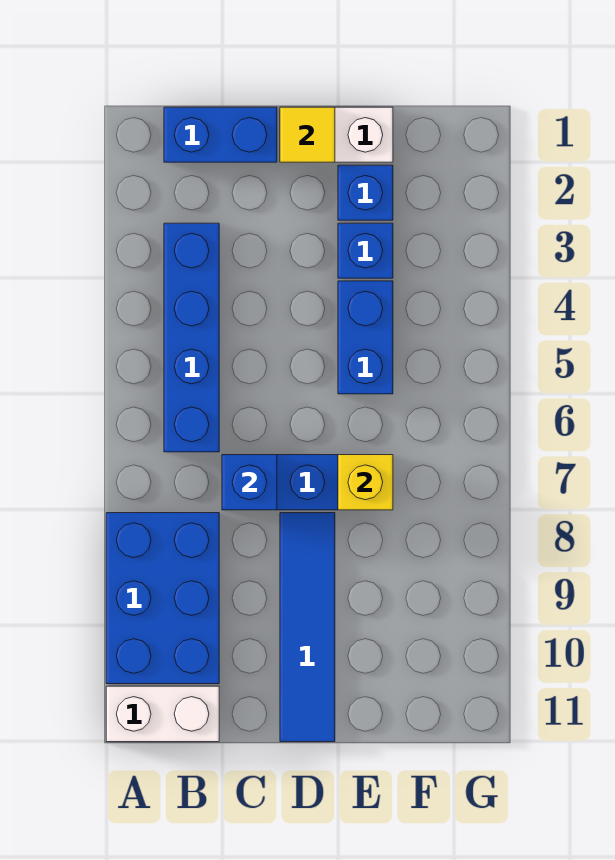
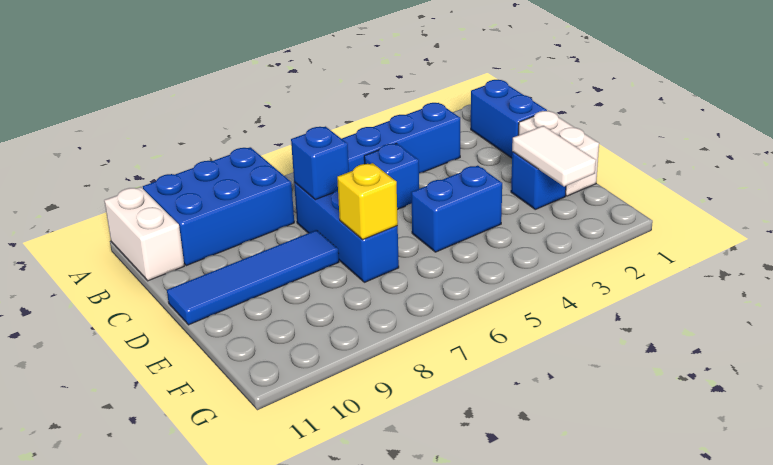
yellow tile D1 level 2 -> none
none -> white tile E2:F2 level 2
blue brick E3 level 1 -> blue brick C5 level 1

